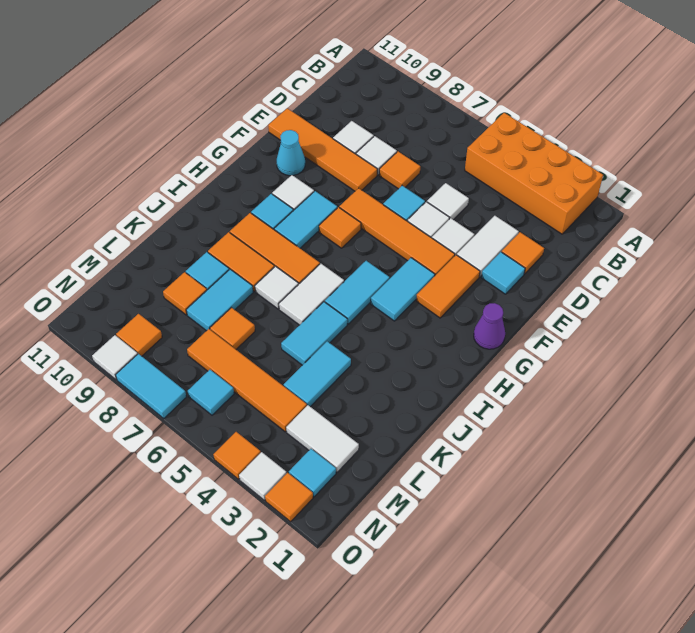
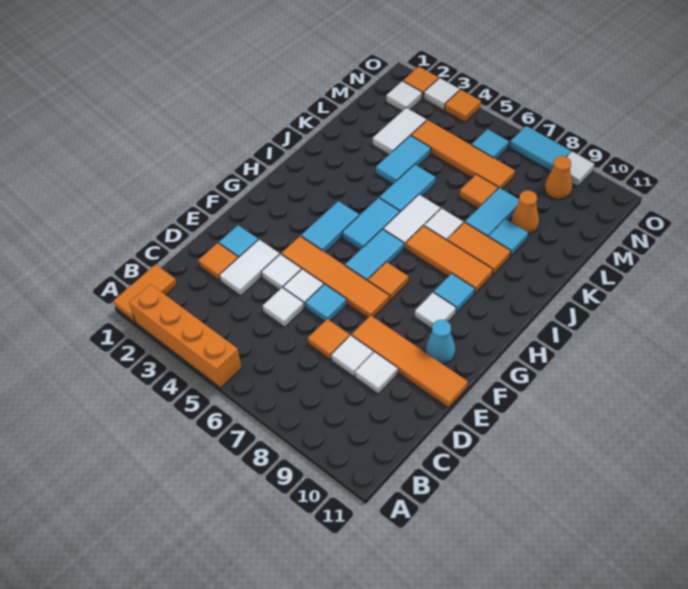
orange brick A2:B5 level 1 -> orange brick A2:A5 level 1
orange tile F3:G3 level 1 -> orange tile A1:B1 level 1
purple cone G1 level 1 -> none
cyan tile G8:H8 level 1 -> cyan tile G6:H6 level 1
orange tile L9 level 1 -> orange cone L9 level 1
white tile M2:M3 level 1 -> white tile L3:M3 level 1
cyan tile N2 level 1 -> white tile N2 level 1
orange tile N9 level 1 -> orange cone N9 level 1

